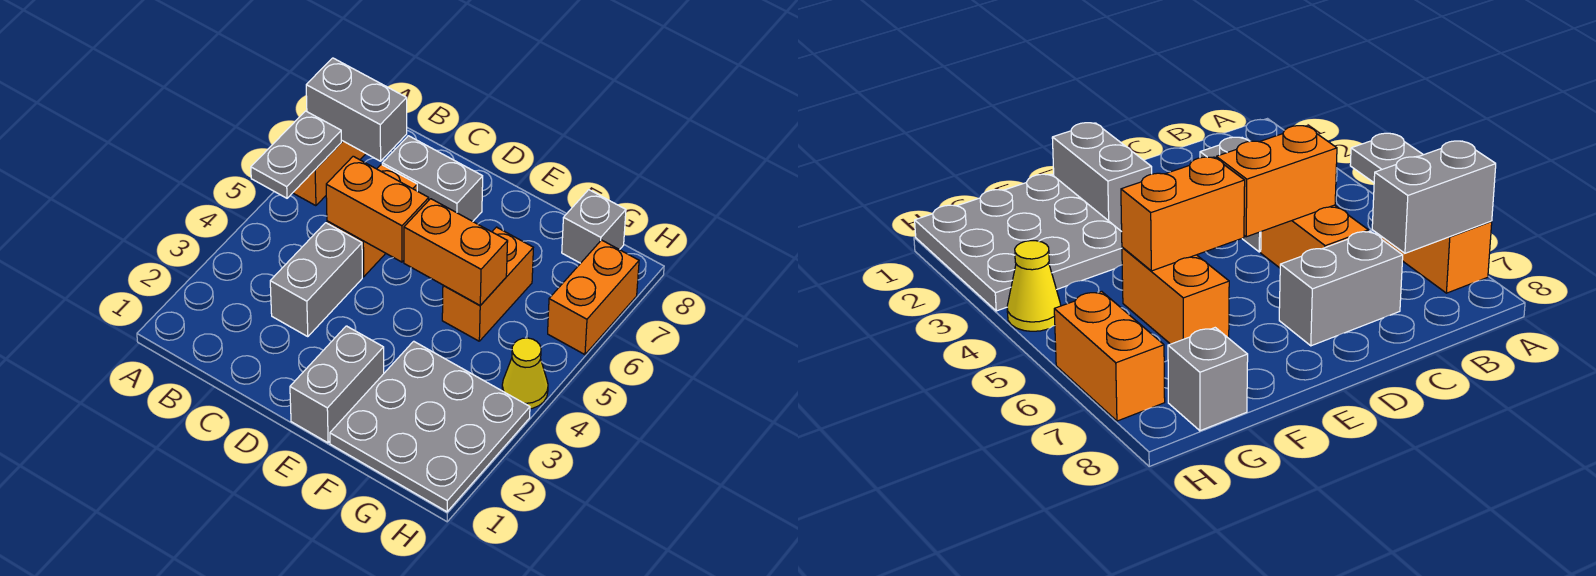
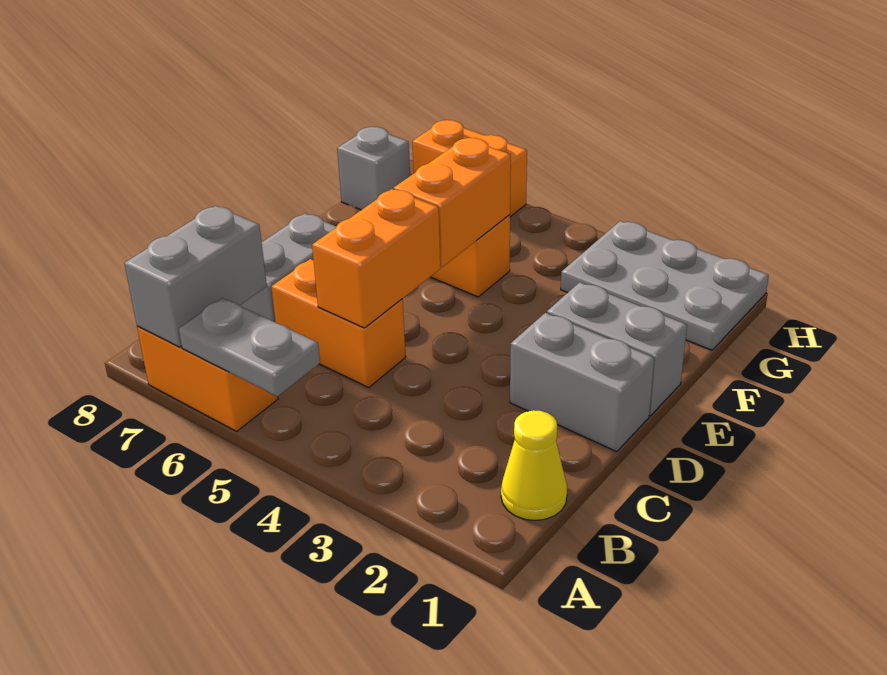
grey brick C3:C4 level 1 -> grey brick D1:D2 level 1
grey plate F1:H3 level 1 -> grey plate G1:H3 level 1
yellow cone H4 level 1 -> yellow cone B1 level 1

